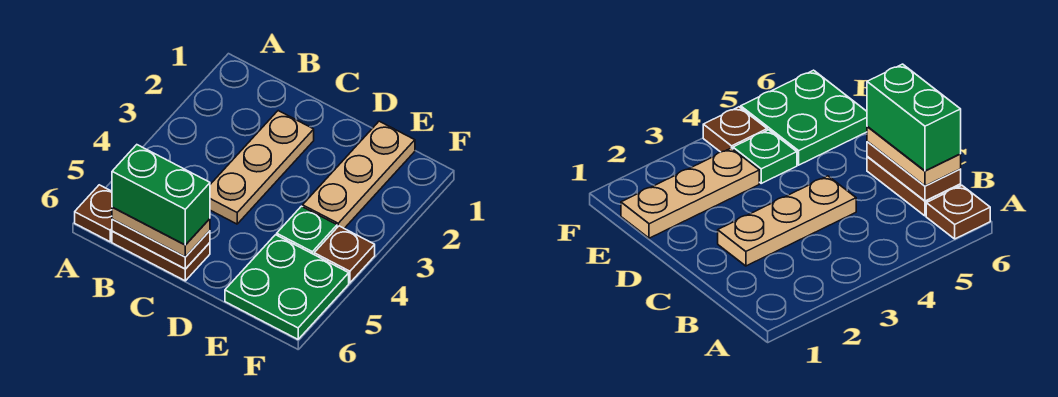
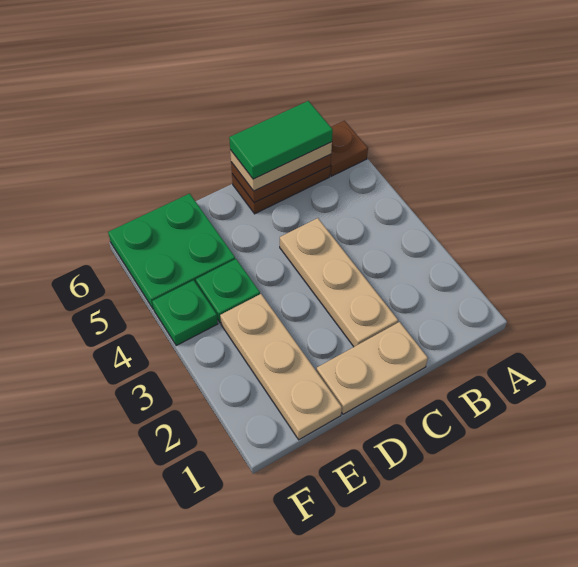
green brick B6:C6 level 4 -> green tile B6:C6 level 4
none -> tan plate C1:D1 level 1
brown plate F4 level 1 -> green plate F4 level 1

